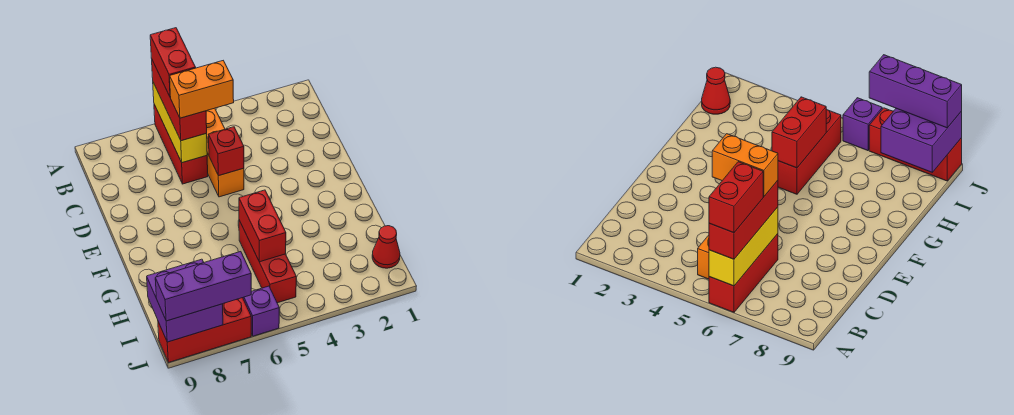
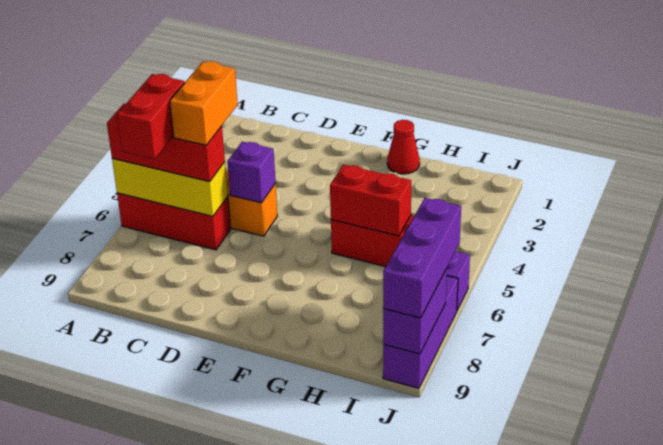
red brick A6:B6 level 4 -> red brick B6:B7 level 4
red brick D5 level 2 -> purple brick D5 level 2
red cone I1 level 1 -> red cone G1 level 1
purple brick I8:J9 level 2 -> purple brick J8:J9 level 2
red brick J7:J9 level 1 -> purple brick J7:J9 level 1

